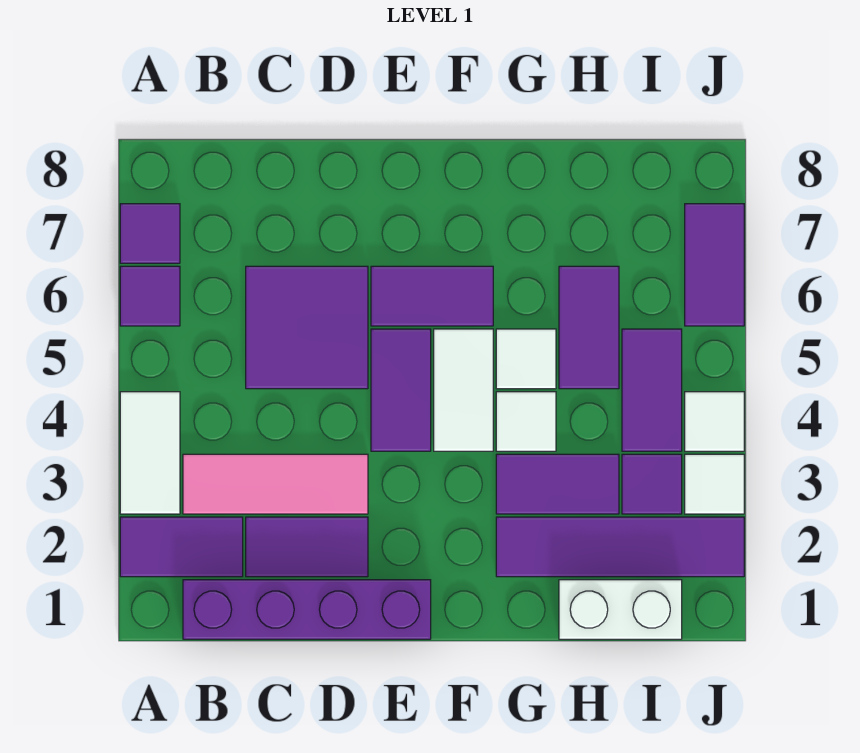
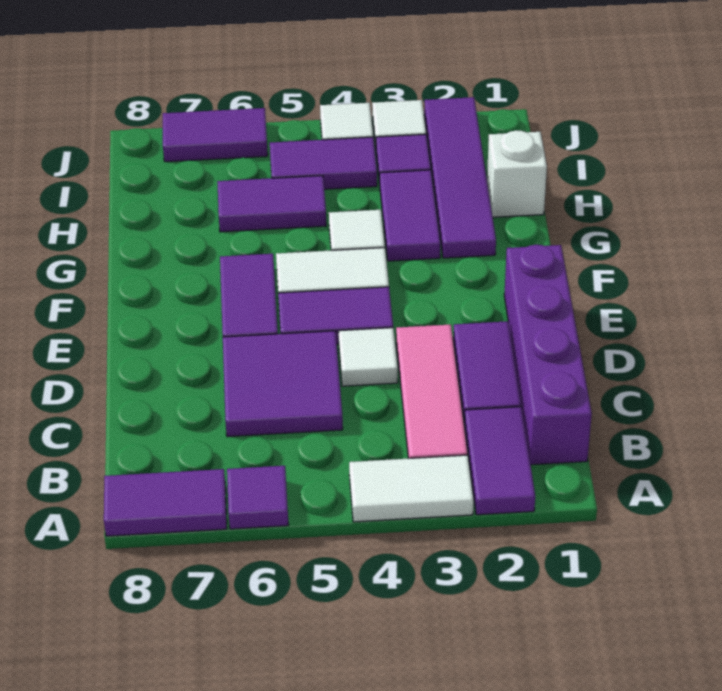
purple tile A7 level 1 -> purple tile A7:A8 level 1
white tile G5 level 1 -> white tile D4 level 1
white brick H1:I1 level 1 -> white brick H1 level 1

